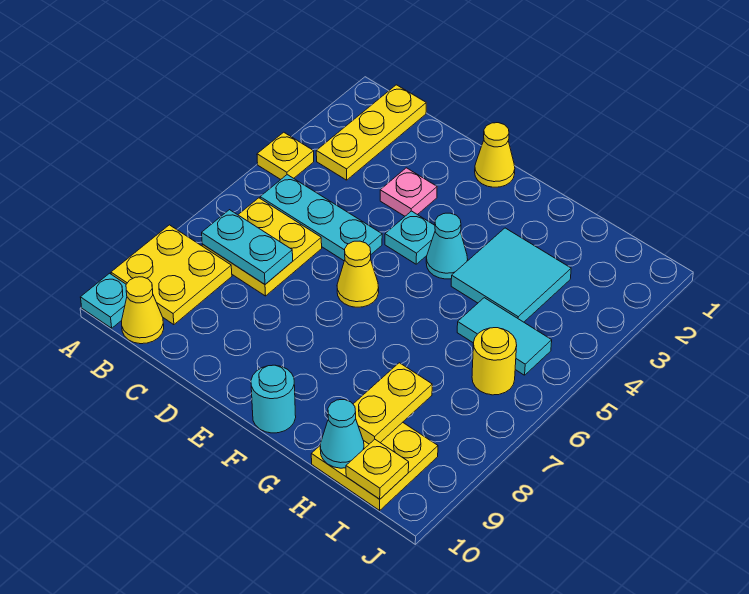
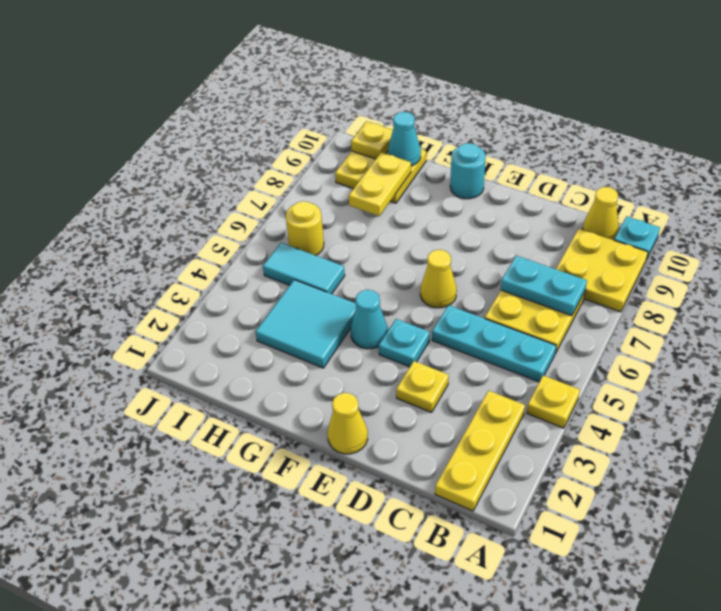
pink plate D3 level 1 -> yellow plate D3 level 1

